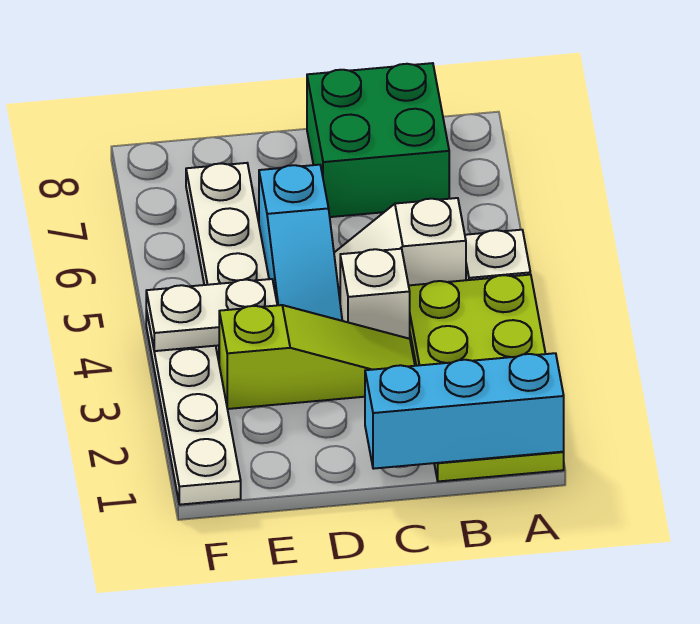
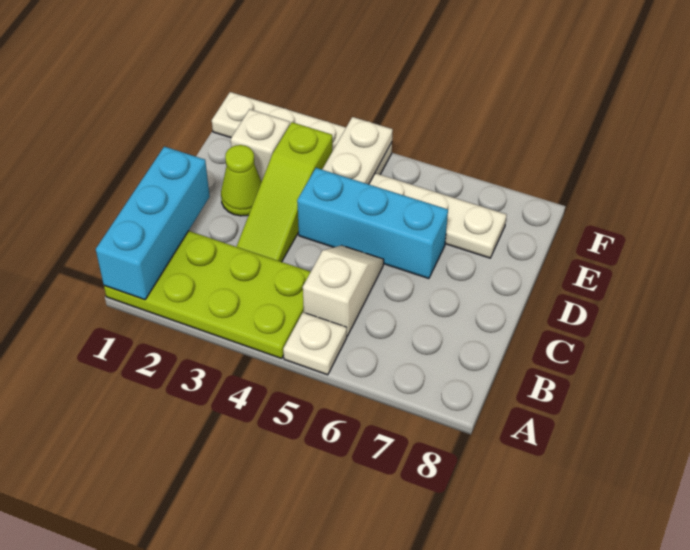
green brick B7:C8 level 1 -> none
white brick C4 level 1 -> white brick E2 level 1
none -> lime cone D2 level 1
cyan slope D4:D6 level 1 top 6 -> cyan brick D4:D6 level 1

